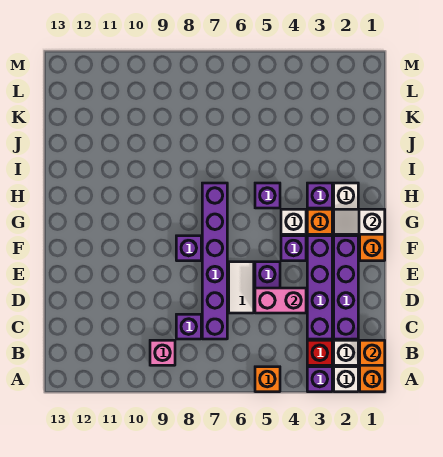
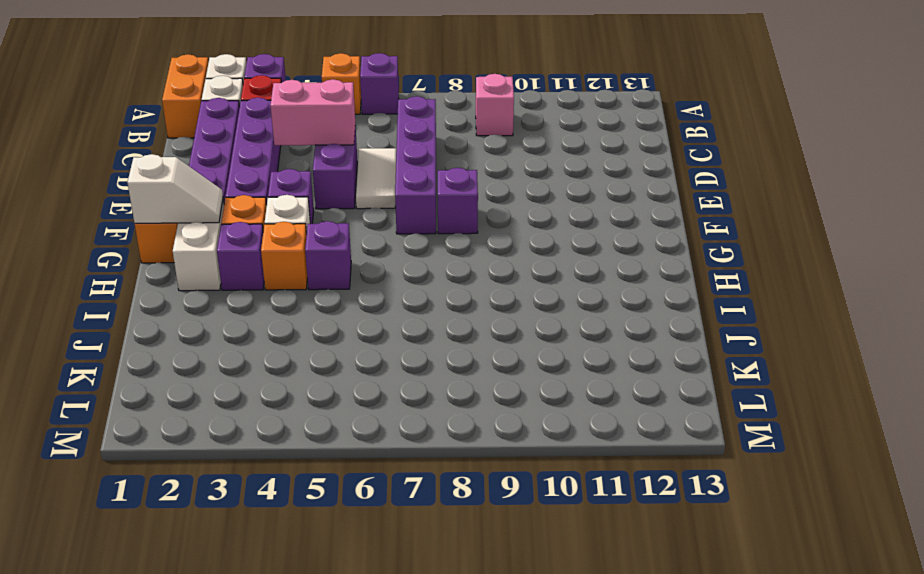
orange brick B1 level 2 -> orange brick H4 level 1
purple brick C7:H7 level 1 -> purple brick C7:F7 level 1
purple brick C8 level 1 -> purple brick A6 level 1

